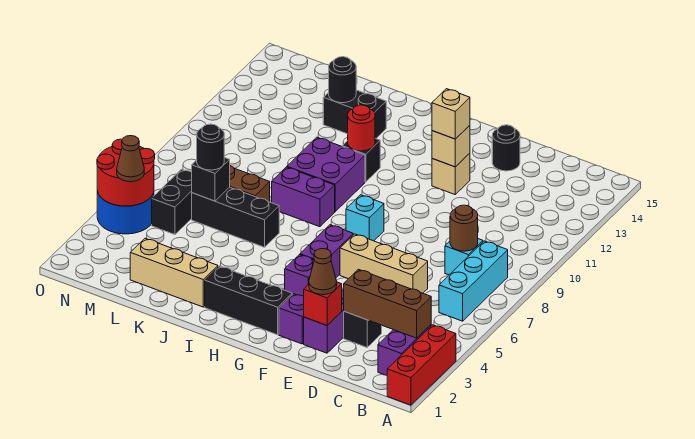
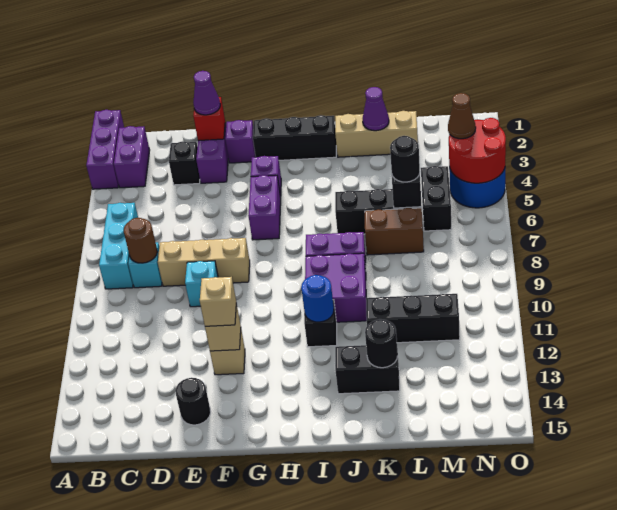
red brick A1:A3 level 1 -> purple brick A1:A3 level 1
brown brick B3:D3 level 2 -> none
tan brick D6:F6 level 1 -> tan brick D8:F8 level 1
brown cone E2 level 3 -> purple cone E2 level 3
cyan brick G8 level 1 -> cyan brick E9 level 1
red round brick I11 level 2 -> blue round brick I11 level 2
none -> purple cone K2 level 2
none -> black brick K11:M11 level 1

